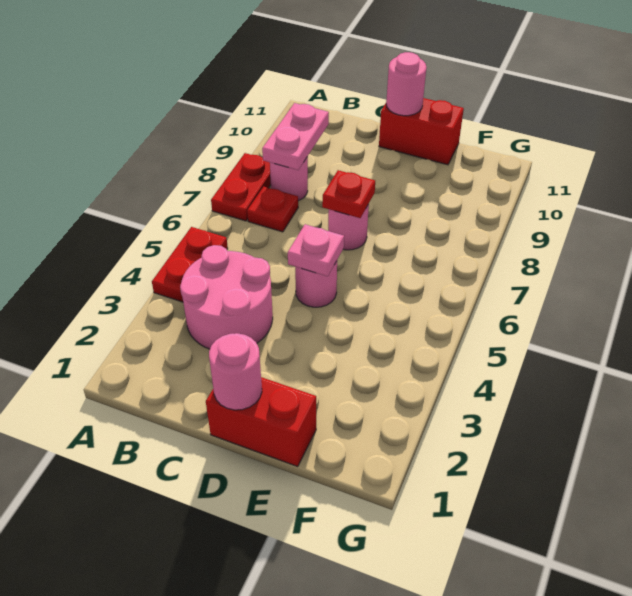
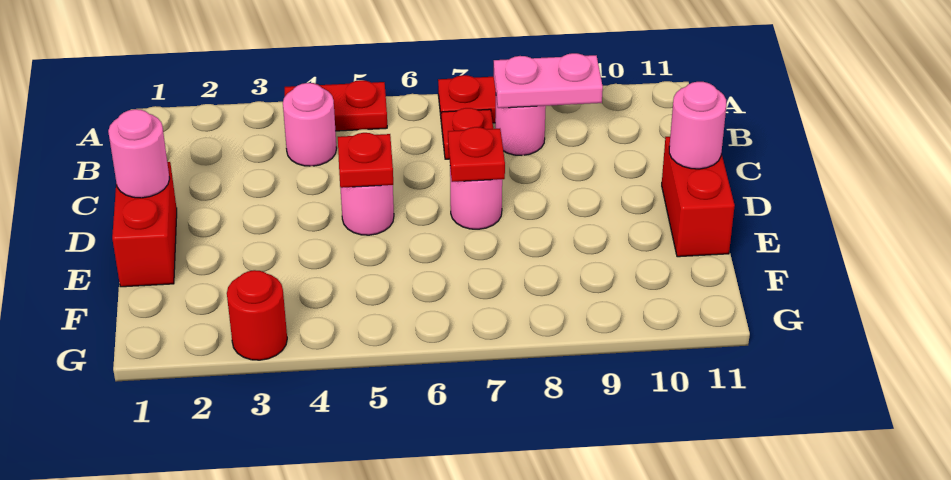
pink round brick B3:C4 level 1 -> pink round brick B4 level 1
pink plate D5 level 2 -> red plate D5 level 2
none -> red round brick G3 level 1

